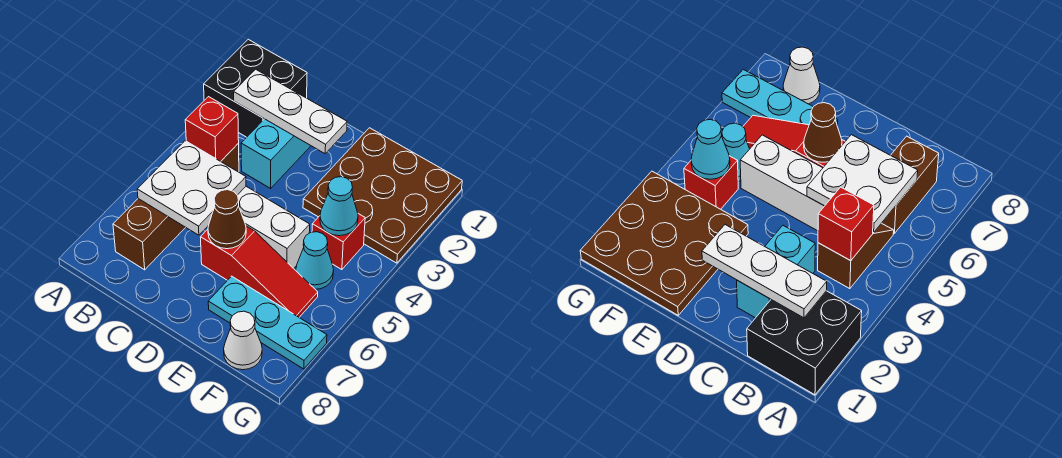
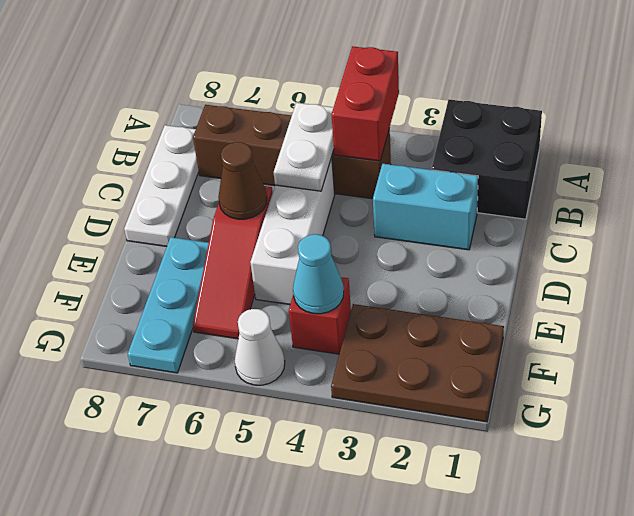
white plate B2:D2 level 2 -> white plate B8:D8 level 1
red brick B4 level 2 -> red brick A4:B4 level 2
white plate B5:C6 level 2 -> white plate B5:C5 level 2
brown plate E1:G3 level 1 -> brown plate F1:G3 level 1
cyan cone F5 level 1 -> none
white cone F8 level 1 -> white cone G5 level 1

